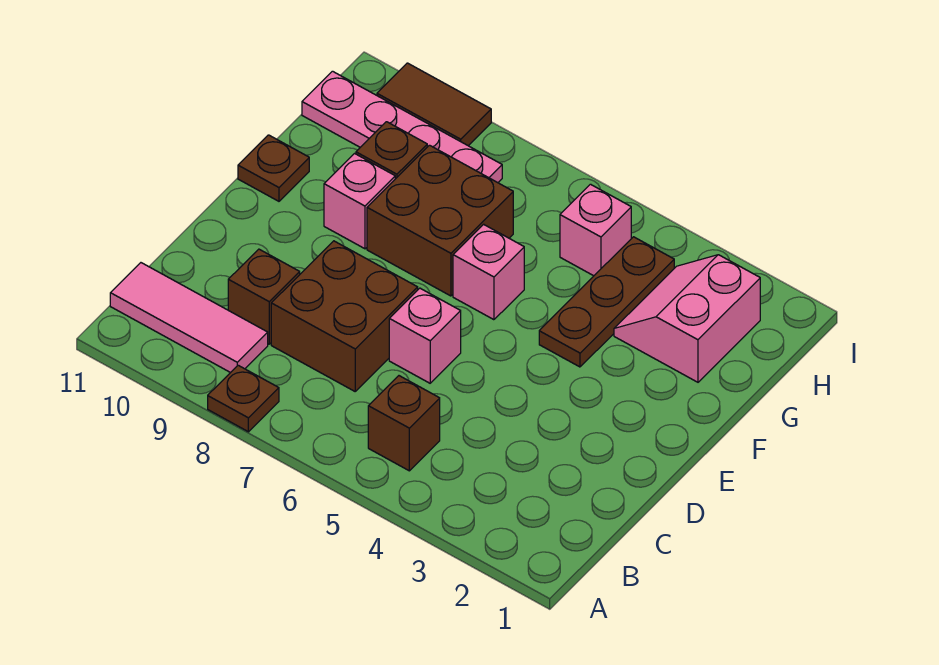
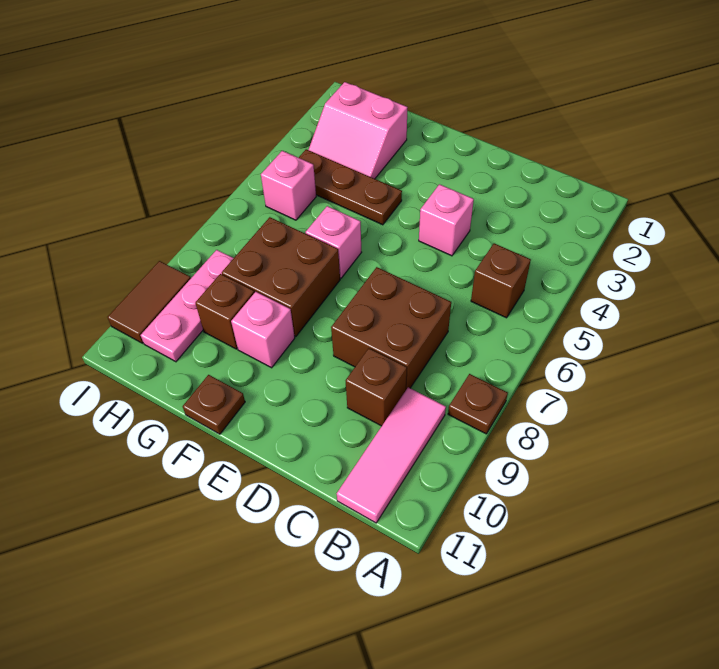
pink brick D6 level 1 -> pink brick D4 level 1
pink plate H8:H11 level 1 -> pink plate H8:H10 level 1

